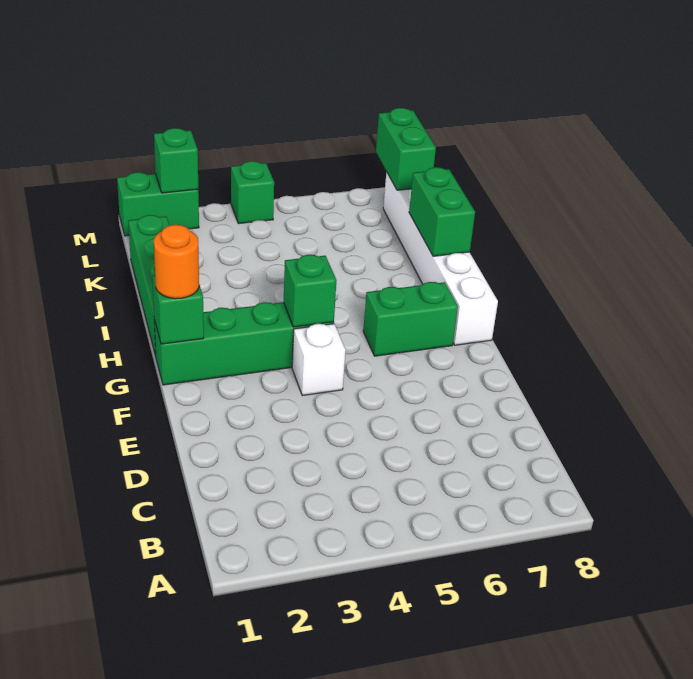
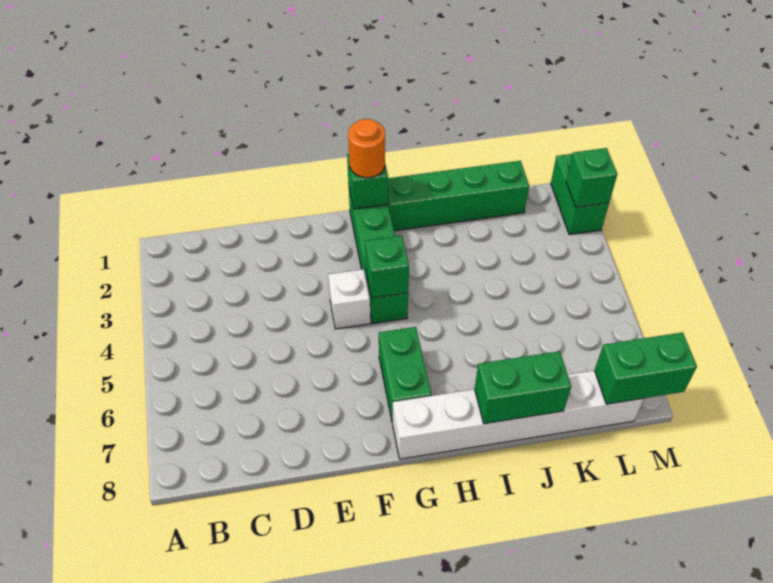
green brick M4 level 1 -> none

